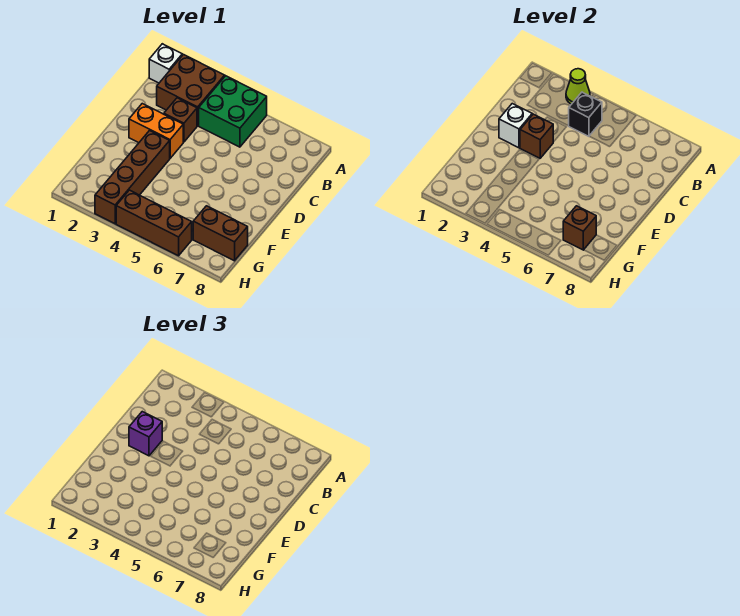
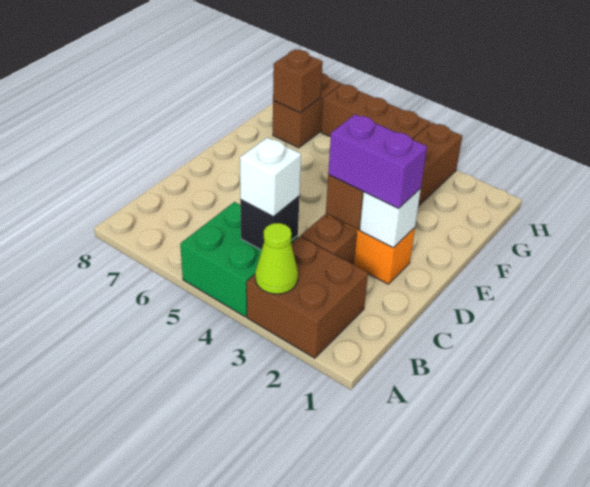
white brick A1 level 1 -> white brick B4 level 3
purple brick D2 level 3 -> purple brick D2:D3 level 3
brown brick G7:G8 level 1 -> brown brick G7:H7 level 1

